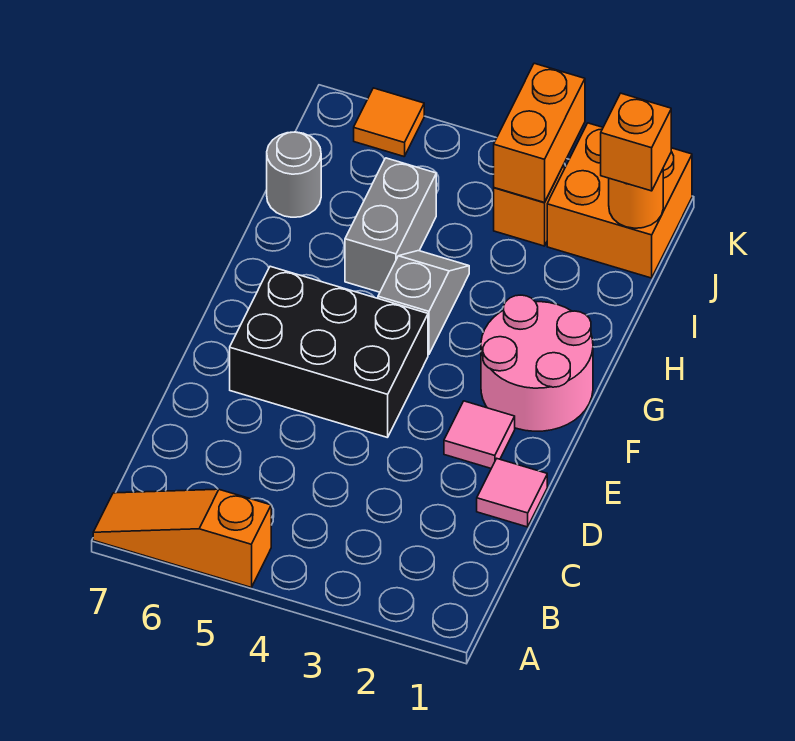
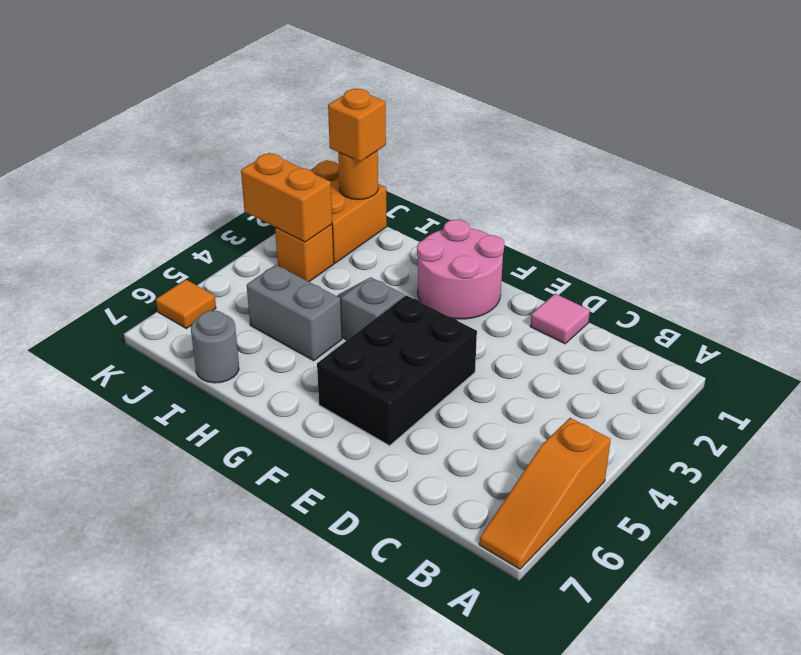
pink tile E2 level 1 -> none

